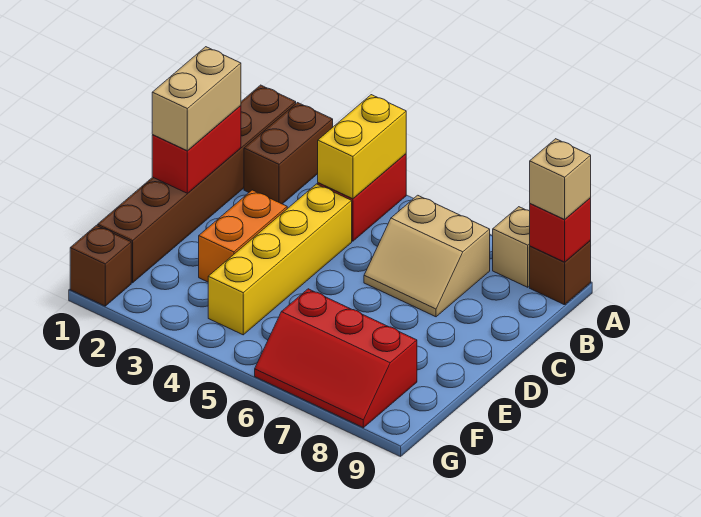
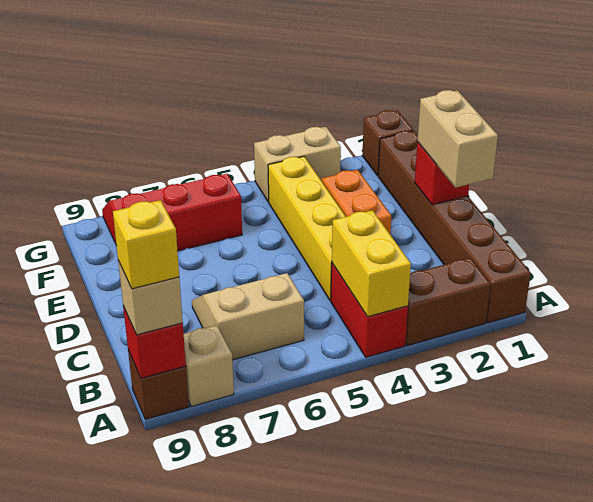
brown brick A2:B2 level 1 -> brown brick A2:A3 level 1
none -> yellow brick A9 level 4
red brick C1:D1 level 2 -> red brick D1 level 2
none -> tan brick G3:G4 level 1

